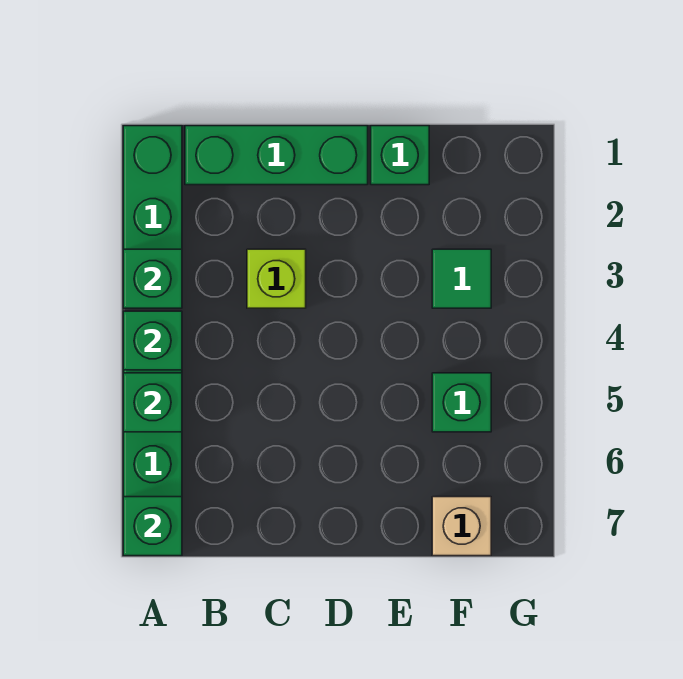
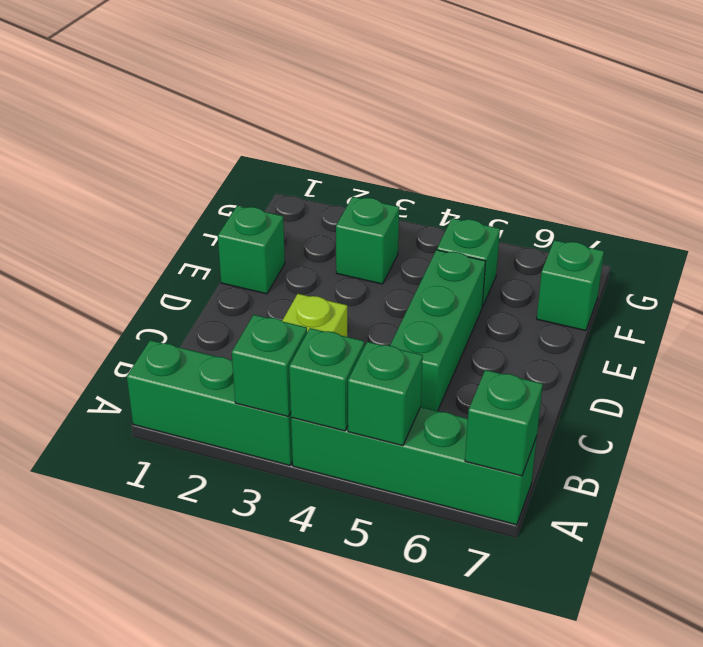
green brick B1:D1 level 1 -> green brick C5:E5 level 1
green tile F3 level 1 -> green brick F3 level 1
tan brick F7 level 1 -> green brick F7 level 1

